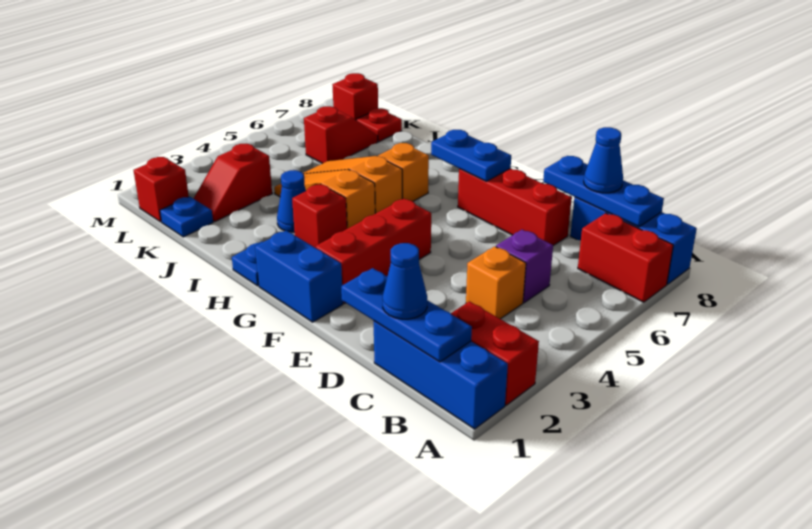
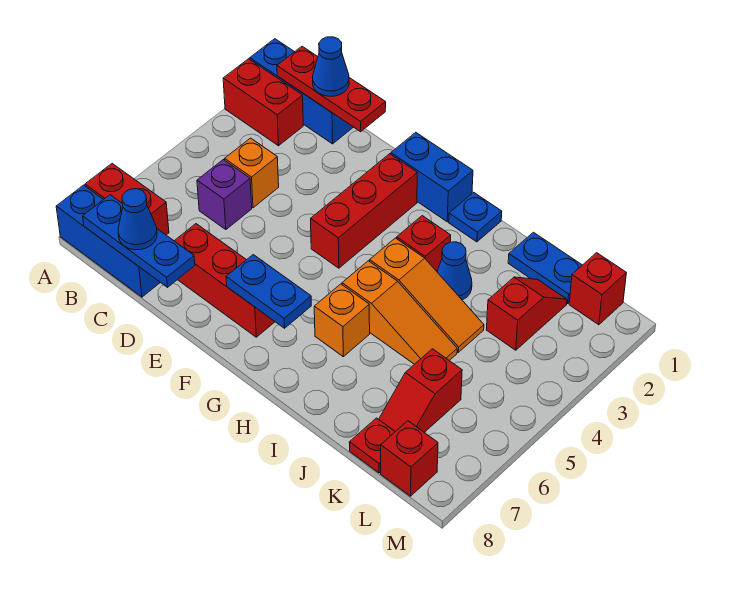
blue plate B1:D1 level 2 -> red plate B1:D1 level 2
blue plate K1 level 1 -> blue plate J1:K1 level 1

